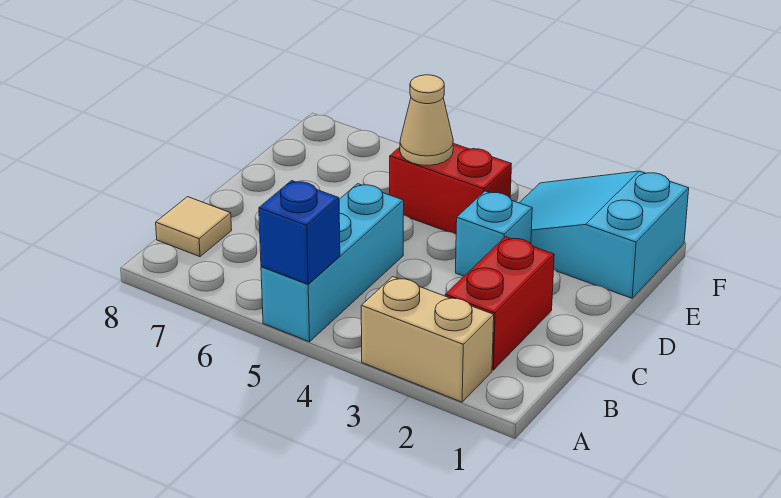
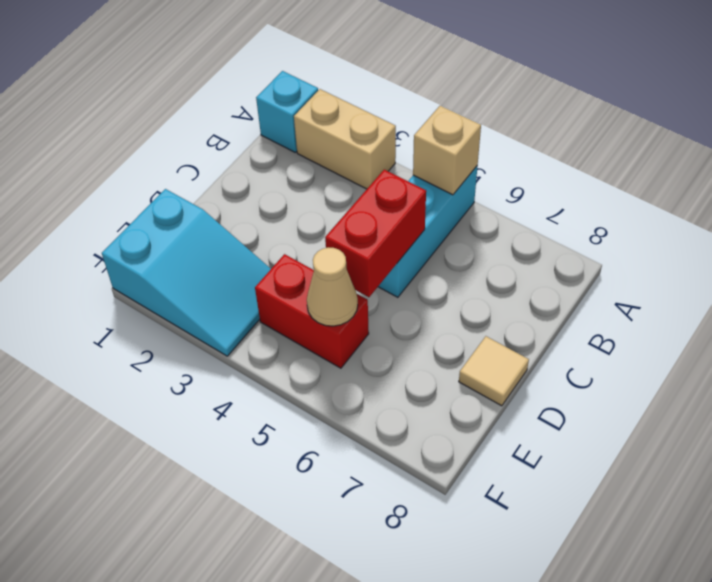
blue brick A5 level 2 -> tan brick A5 level 2
red brick B2:C2 level 1 -> red brick C5:D5 level 2
tan tile B8 level 1 -> tan tile D8 level 1
cyan brick D3 level 1 -> cyan brick A1 level 1

